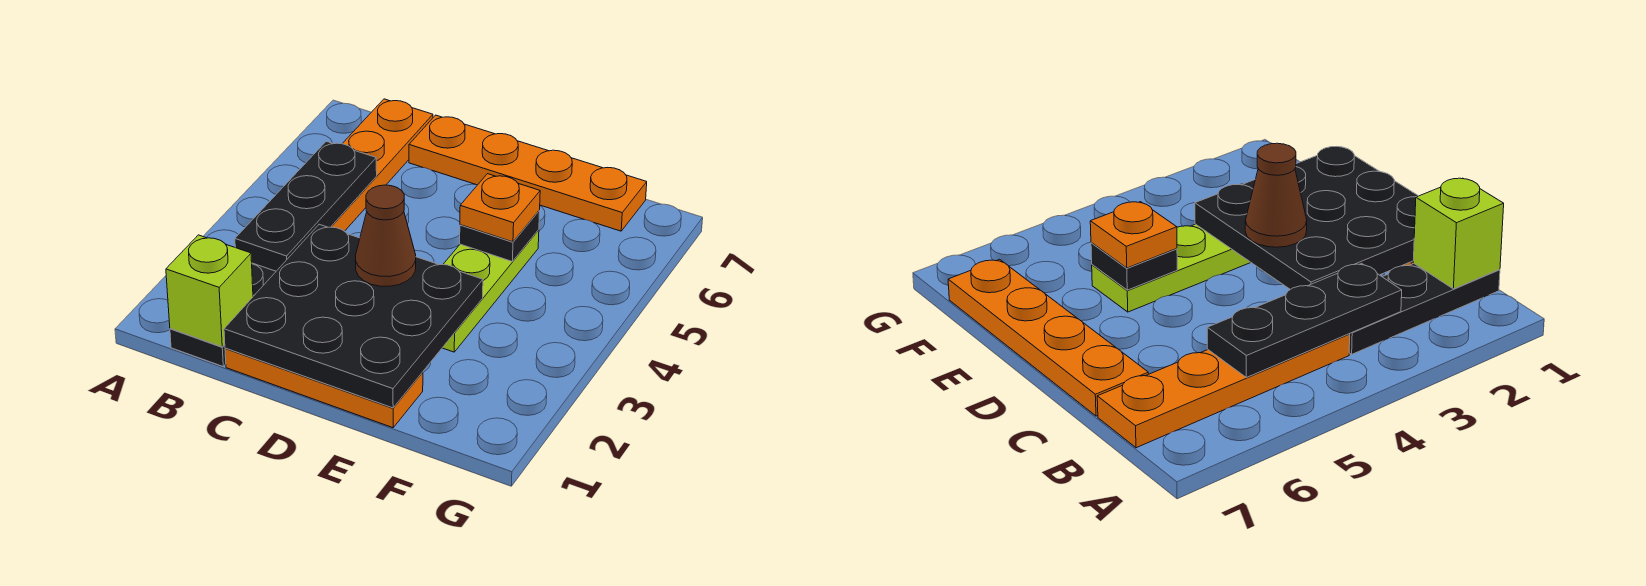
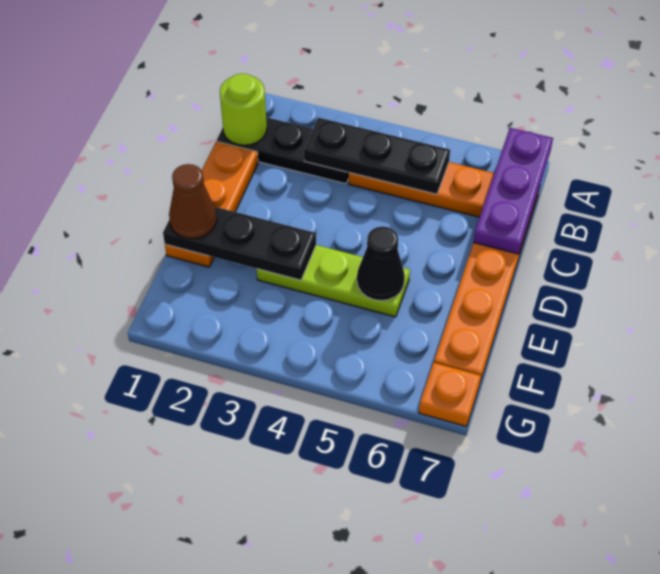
none -> purple plate A7:C7 level 2
lime brick B1 level 2 -> lime round brick B1 level 2
black plate C1:E3 level 2 -> black plate E1:E3 level 2
brown cone D3 level 3 -> brown cone E1 level 3
black plate E5 level 2 -> black cone E5 level 2
orange plate E5 level 3 -> orange plate G7 level 1

